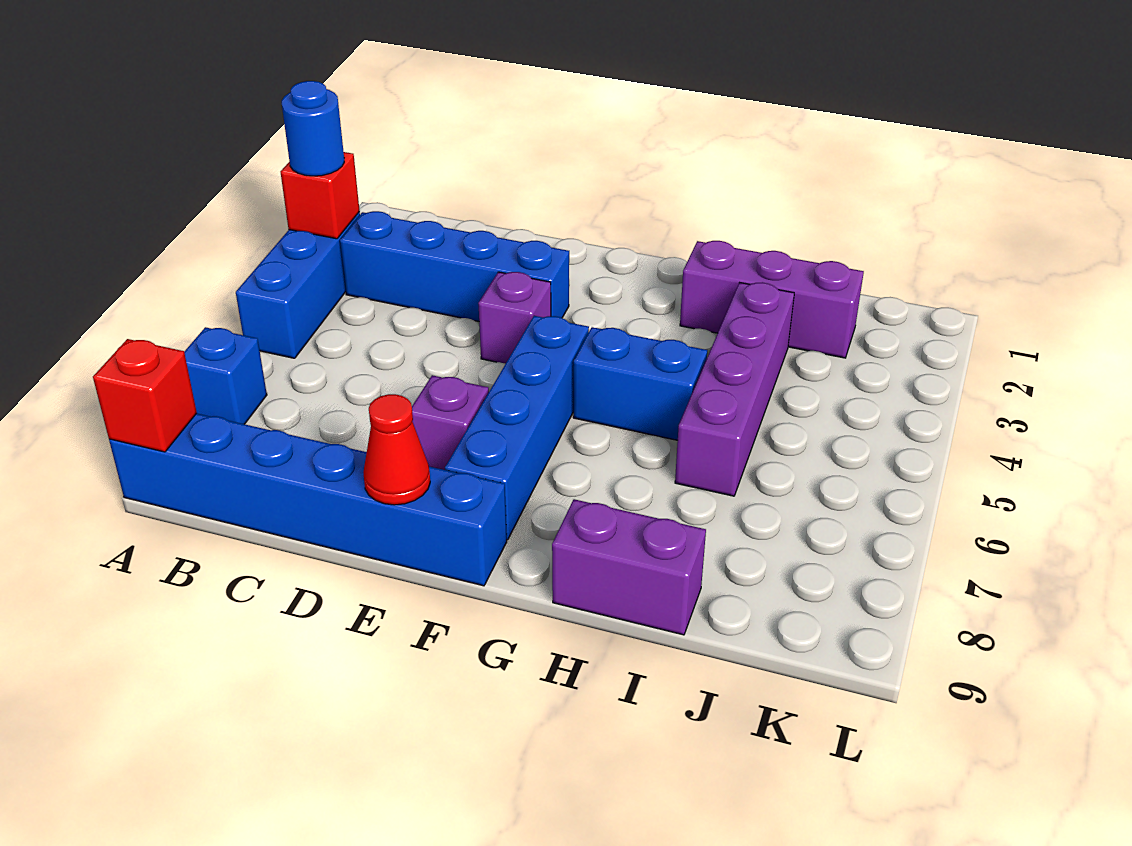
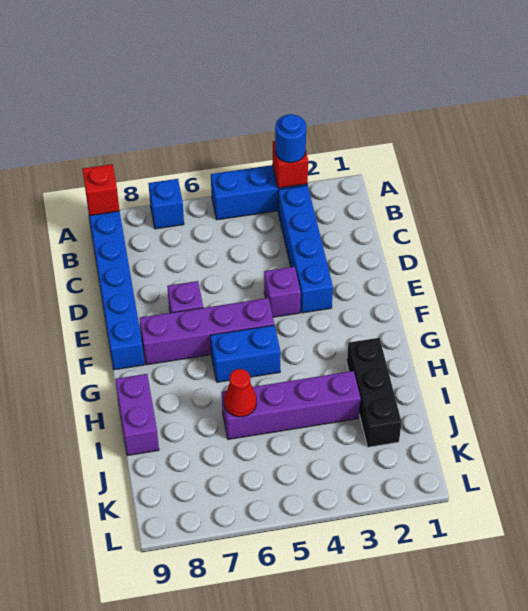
red cone E9 level 2 -> red cone I6 level 2
blue brick F5:F8 level 1 -> purple brick F5:F8 level 1
blue brick G5:H5 level 1 -> blue brick G5:G6 level 1
purple brick H2:J2 level 1 -> black brick H2:J2 level 1

